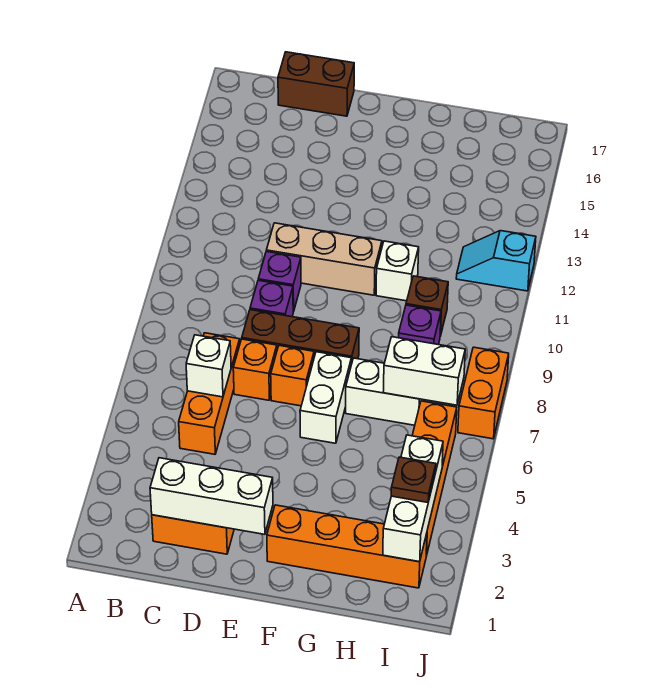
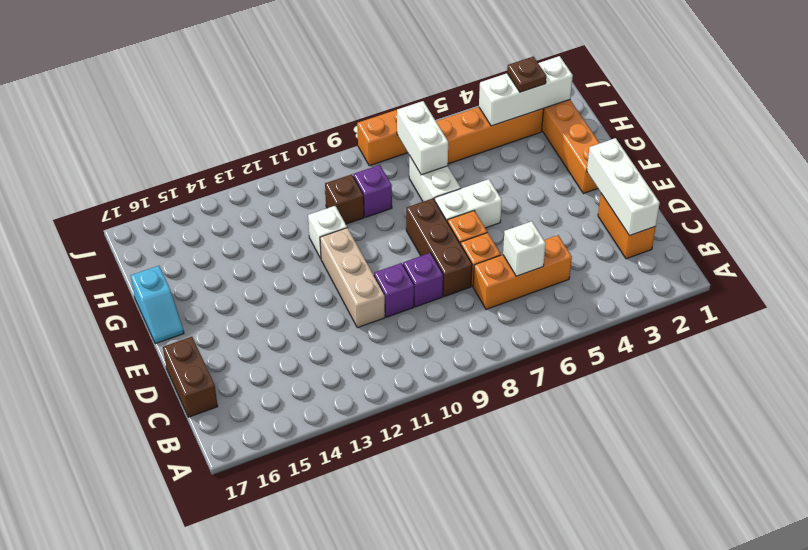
cyan slope I12:J12 level 1 top J -> cyan slope F17:G17 level 1 top G

